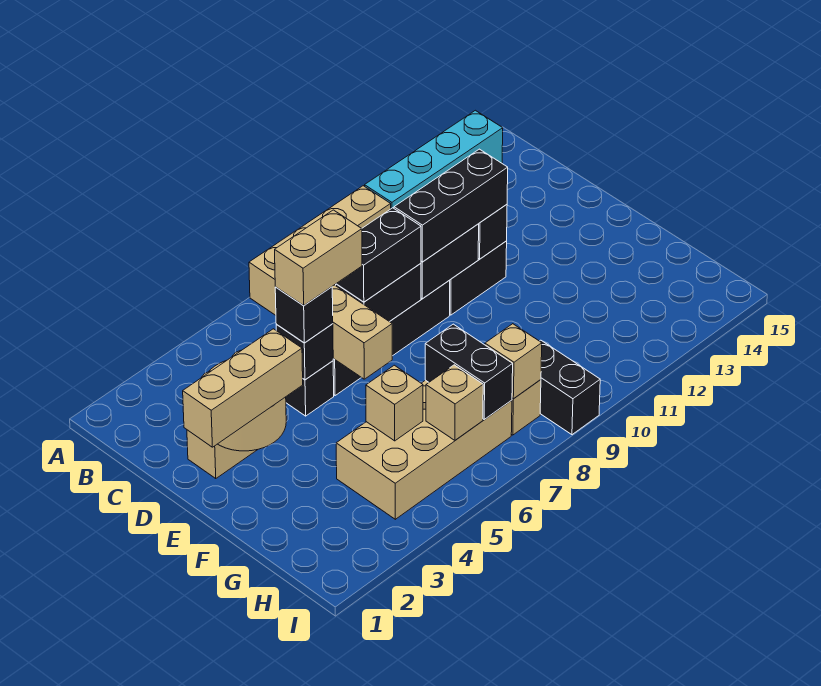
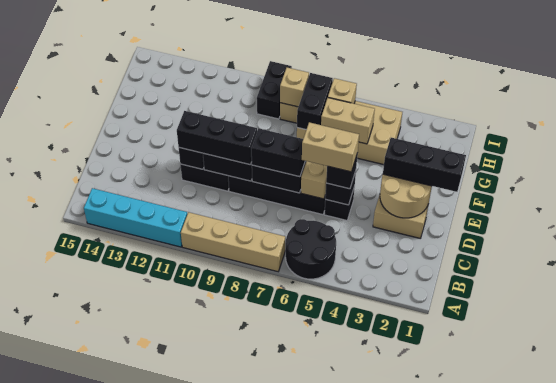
none -> black round brick A5:B6 level 1
tan brick E1:E3 level 3 -> black brick E1:E3 level 3
tan brick G5 level 2 -> tan brick G5:G6 level 2

